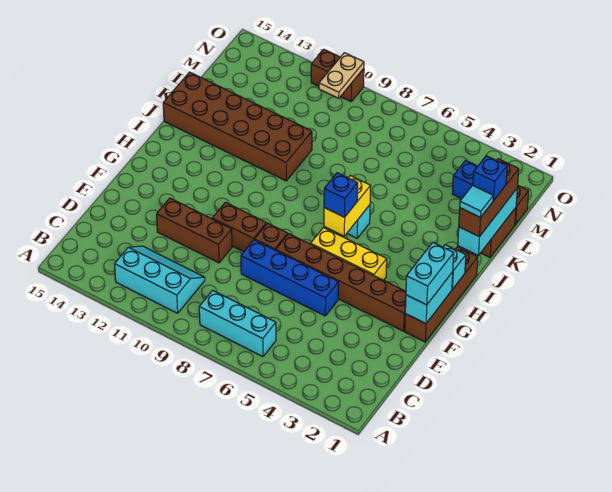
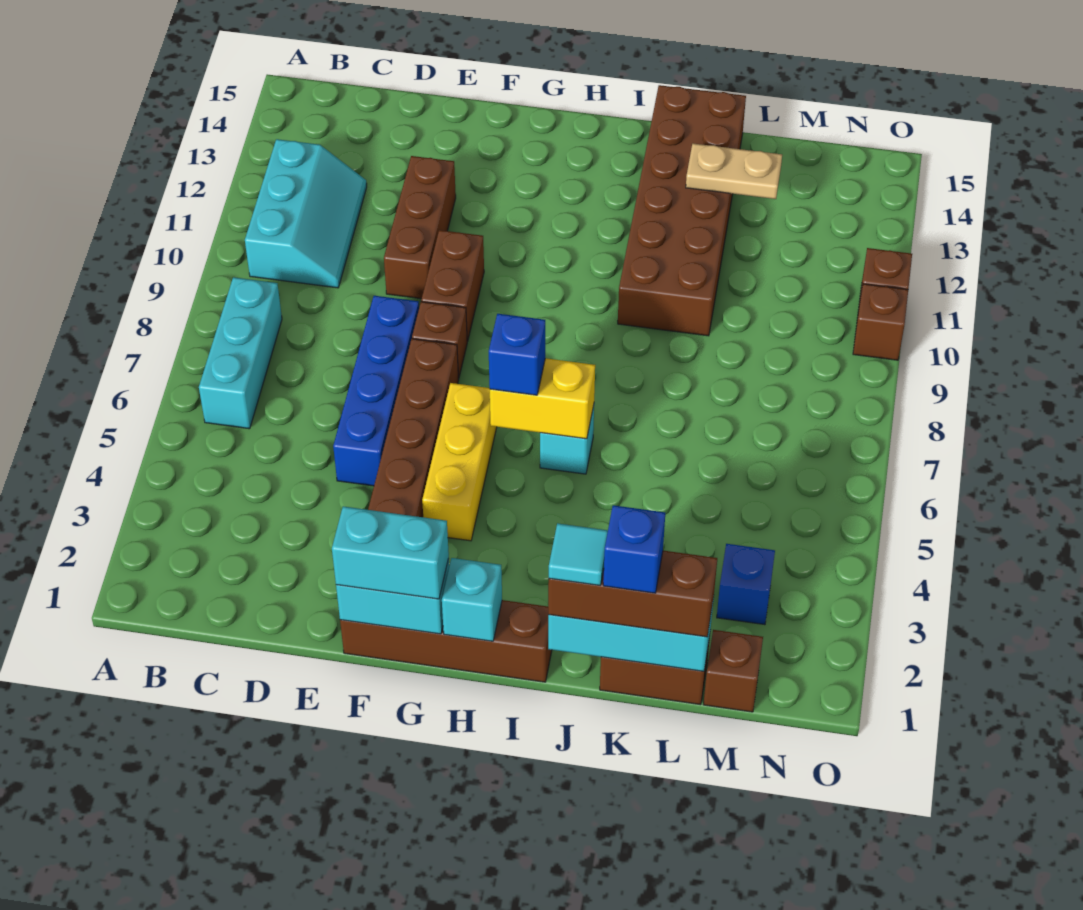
tan plate N10:O10 level 2 -> tan plate K13:L13 level 2

